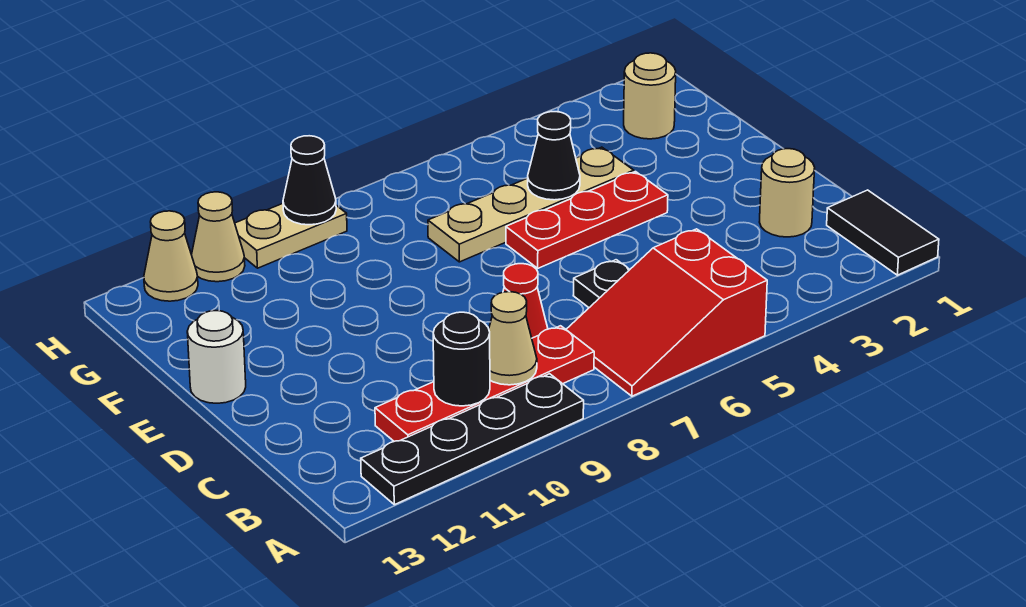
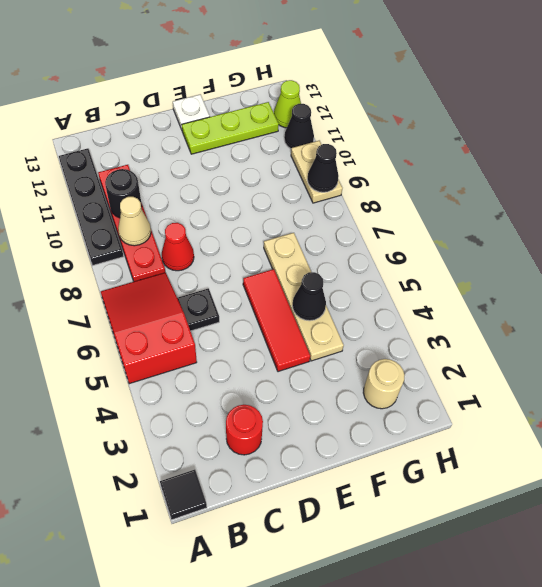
black tile A1:B1 level 1 -> black tile A1 level 1
tan round brick C2 level 1 -> red round brick C2 level 1
red plate E4:E6 level 1 -> red tile E4:E6 level 1
none -> lime plate E12:G12 level 1
white round brick E13 level 1 -> white plate E13 level 1
tan cone H11 level 1 -> black cone H11 level 1
tan cone H12 level 1 -> lime cone H12 level 1

